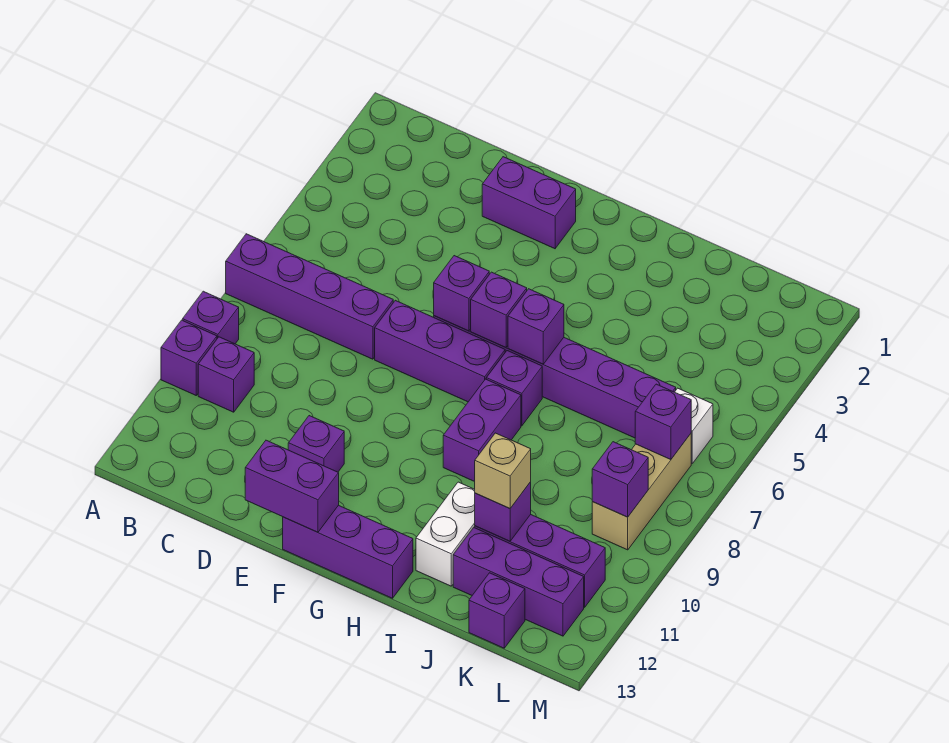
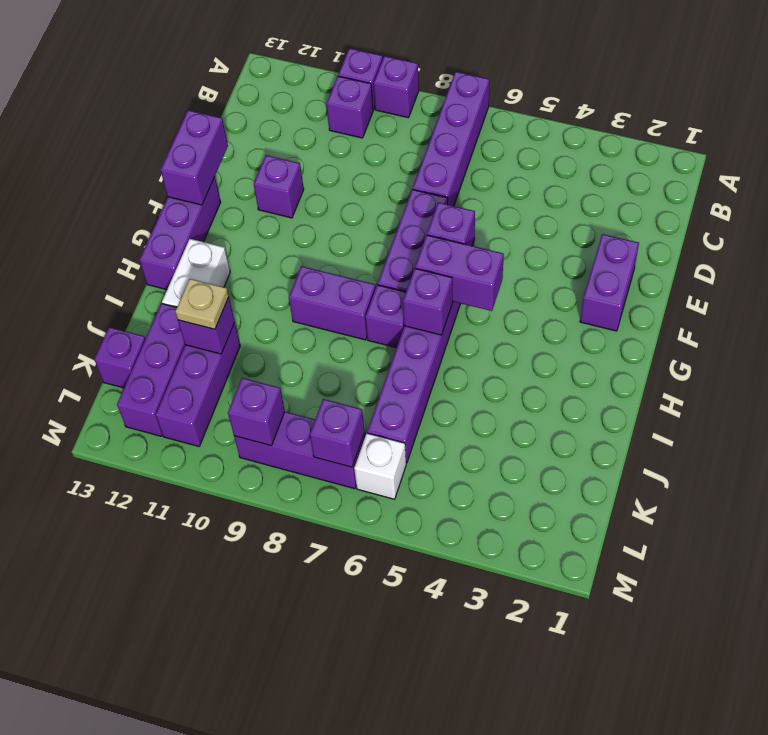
purple brick G6 level 2 -> purple brick G5:G6 level 2
white brick I11:I12 level 1 -> white brick H12:I12 level 1
tan brick J11 level 3 -> tan plate J11 level 3
tan brick L7:L9 level 1 -> purple brick L7:L9 level 1

